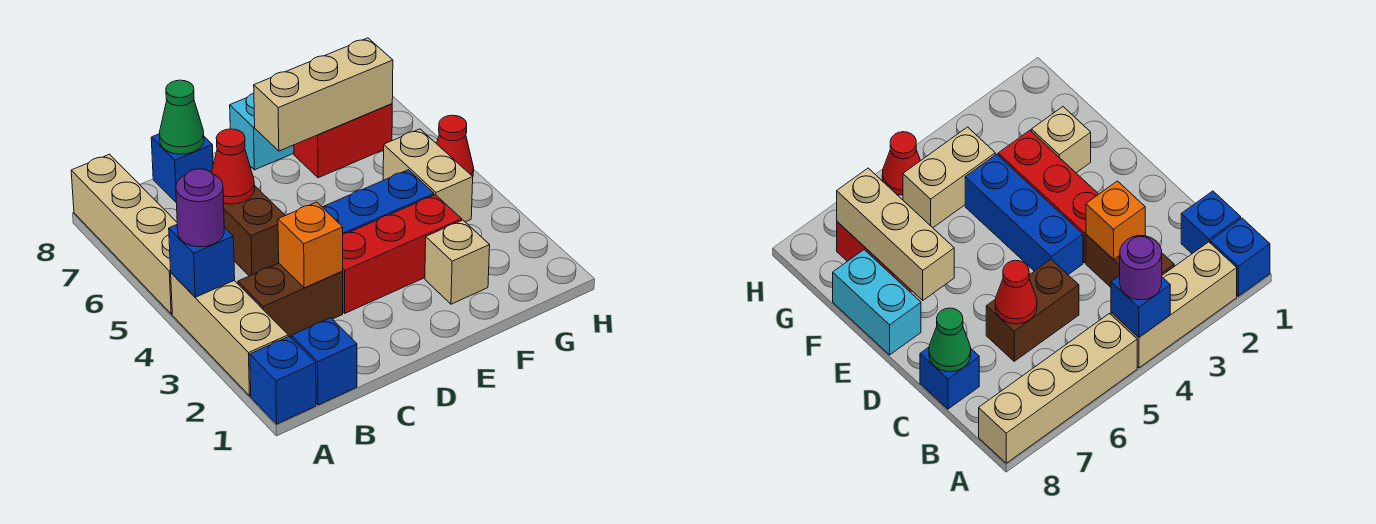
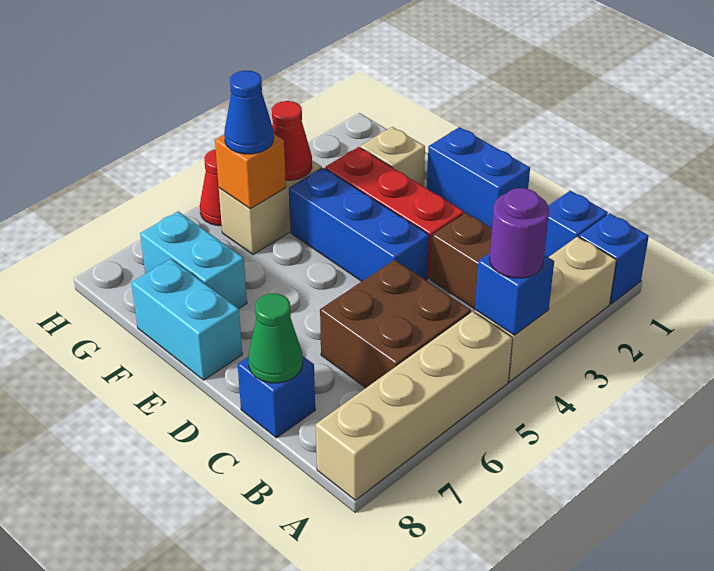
orange brick C3 level 2 -> orange brick G5 level 2
brown brick C5:C6 level 1 -> brown brick B5:C6 level 1
red cone C6 level 2 -> red cone G4 level 2
none -> blue brick D1:E1 level 1
tan brick E7:G7 level 2 -> none
red brick F7:G7 level 1 -> cyan brick F7:G7 level 1
none -> blue cone G5 level 3

